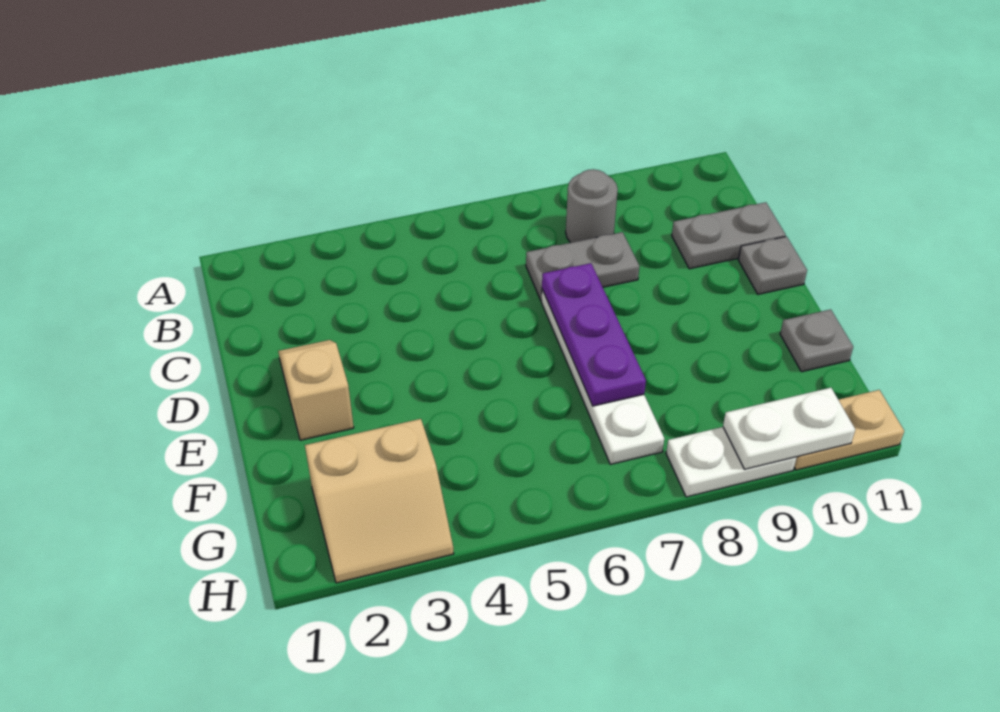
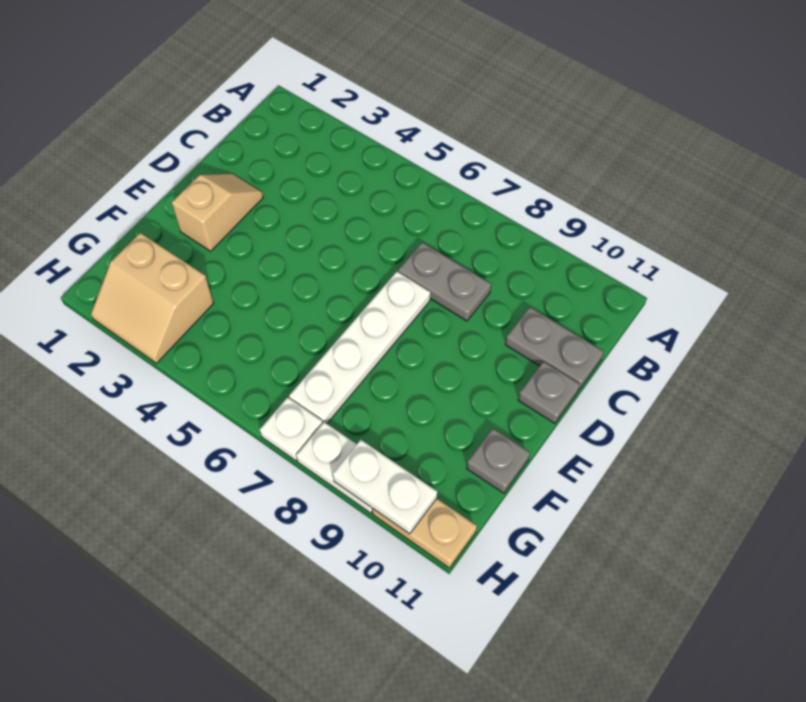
grey round brick B8 level 1 -> none
purple plate D7:F7 level 2 -> none
none -> white plate H7 level 1

